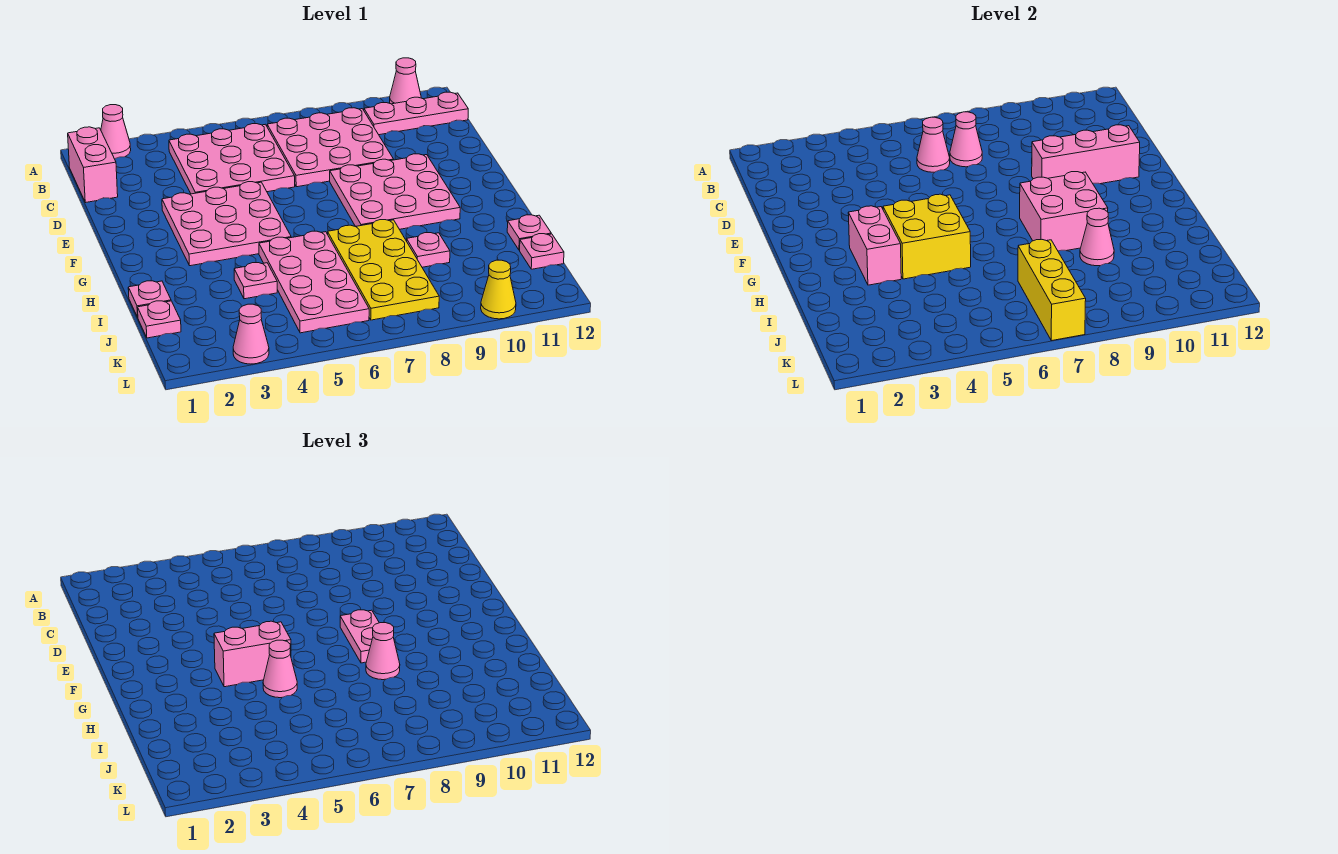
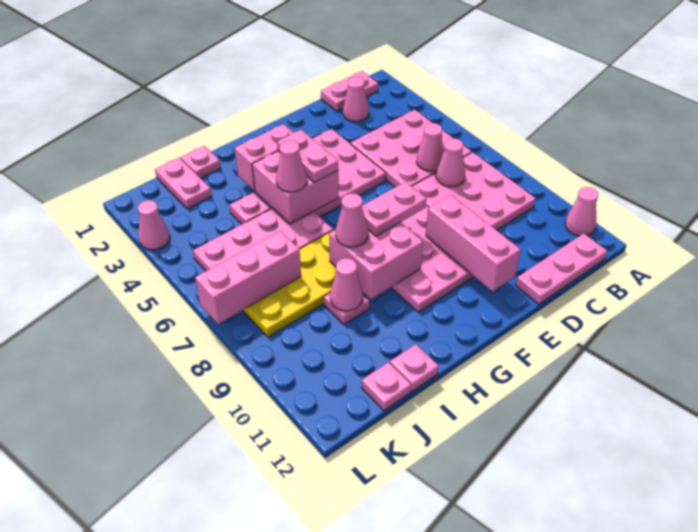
pink cone A2 level 1 -> pink cone C2 level 1
pink brick B1:C1 level 1 -> pink plate B1:C1 level 1
pink plate B10:B12 level 1 -> pink plate B12:D12 level 1
yellow brick G4:H5 level 2 -> pink brick G4:H5 level 2
pink brick G4:G5 level 3 -> pink plate G4:G5 level 3
pink plate J1 level 1 -> pink plate J1:J2 level 1
yellow brick J7:L7 level 2 -> pink brick J7:L7 level 2
yellow cone L10 level 1 -> none

